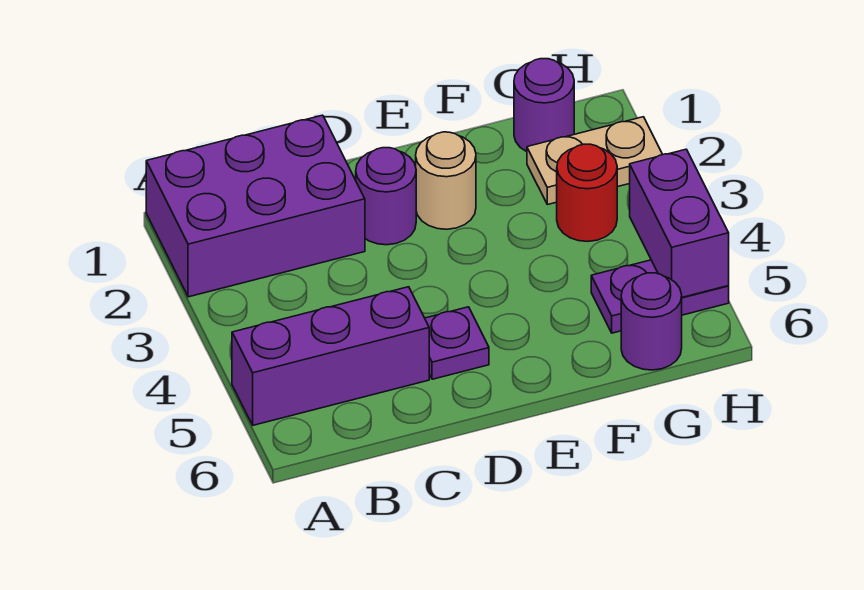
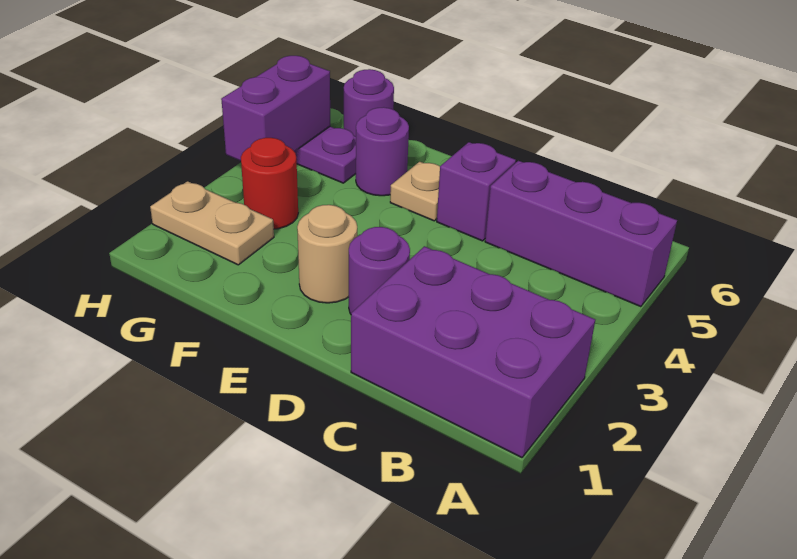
purple plate D5 level 1 -> purple brick D5 level 1
none -> tan plate E5 level 1
purple round brick G1 level 1 -> purple round brick F5 level 1

